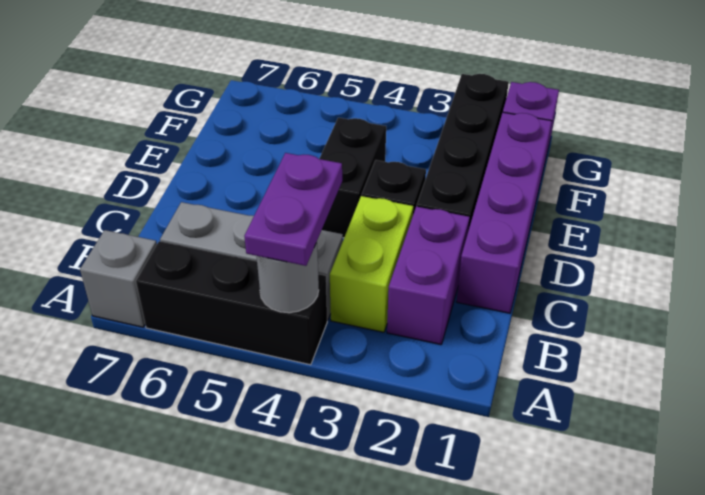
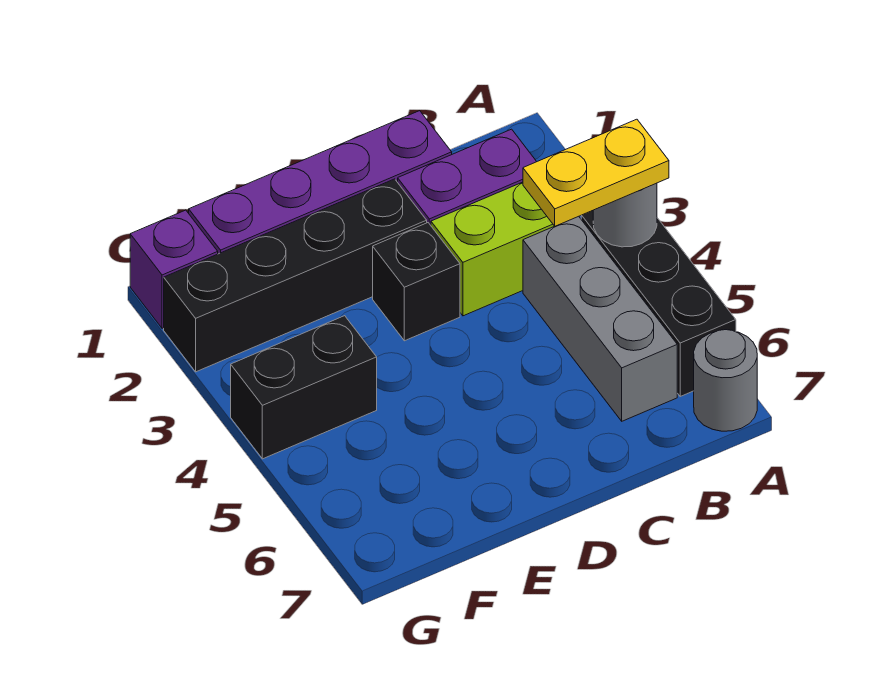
purple plate A4:B4 level 3 -> yellow plate A4:B4 level 3
grey brick A7 level 1 -> grey round brick A7 level 1
black brick D4:E4 level 1 -> black brick F4:G4 level 1

